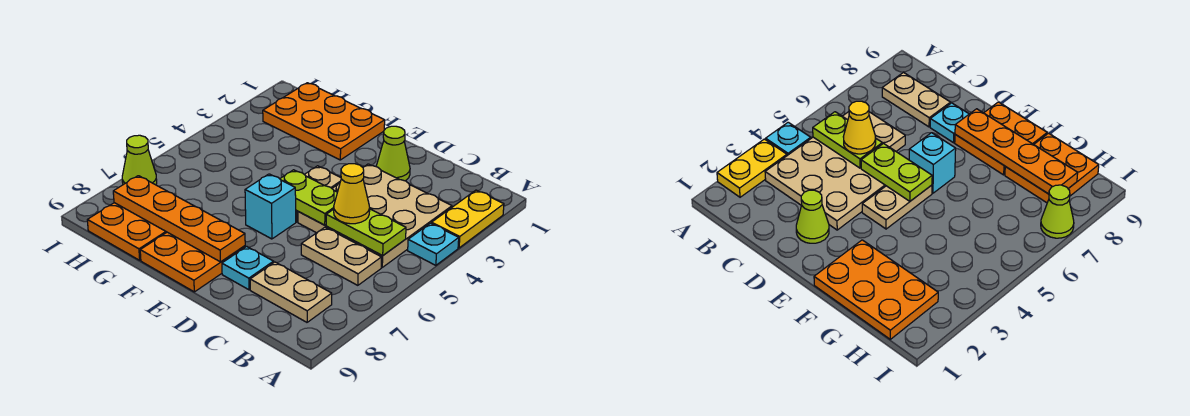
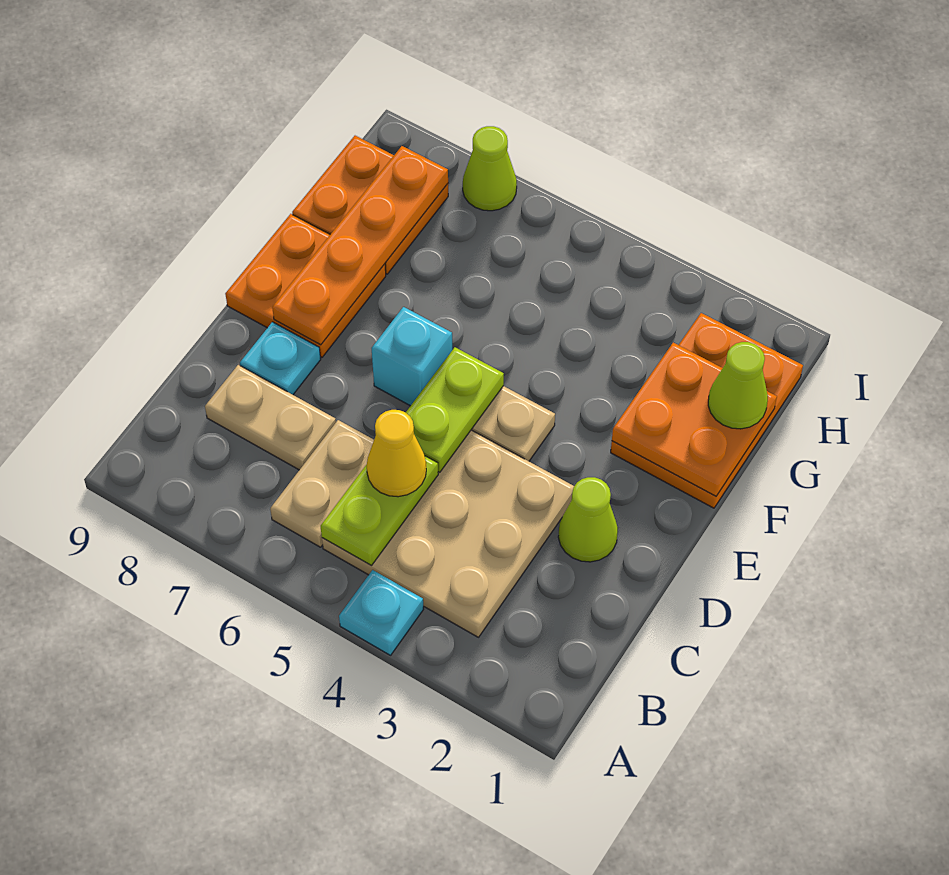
yellow plate A2:A3 level 1 -> none
tan plate B8:C8 level 1 -> tan plate C7:C8 level 1
none -> orange plate F1:G2 level 2
none -> lime cone G1 level 3

